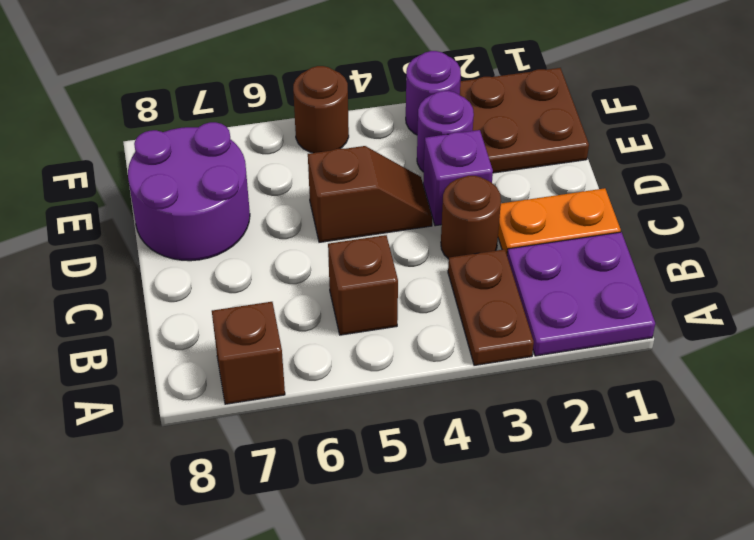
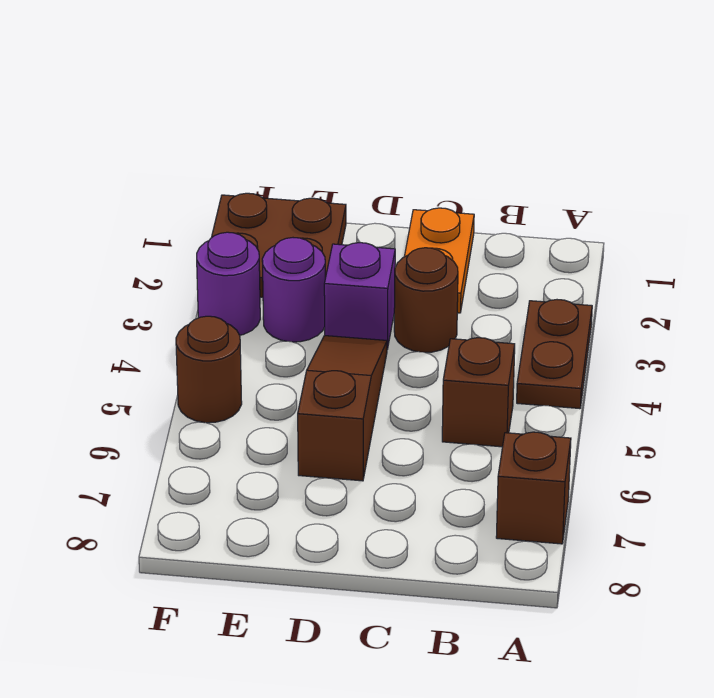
purple plate A1:B2 level 1 -> none
brown plate A3:B3 level 1 -> brown plate A3:A4 level 1
brown slope D4:D5 level 1 top 5 -> brown slope D4:D6 level 1 top 6
purple round brick D7:E8 level 1 -> none

